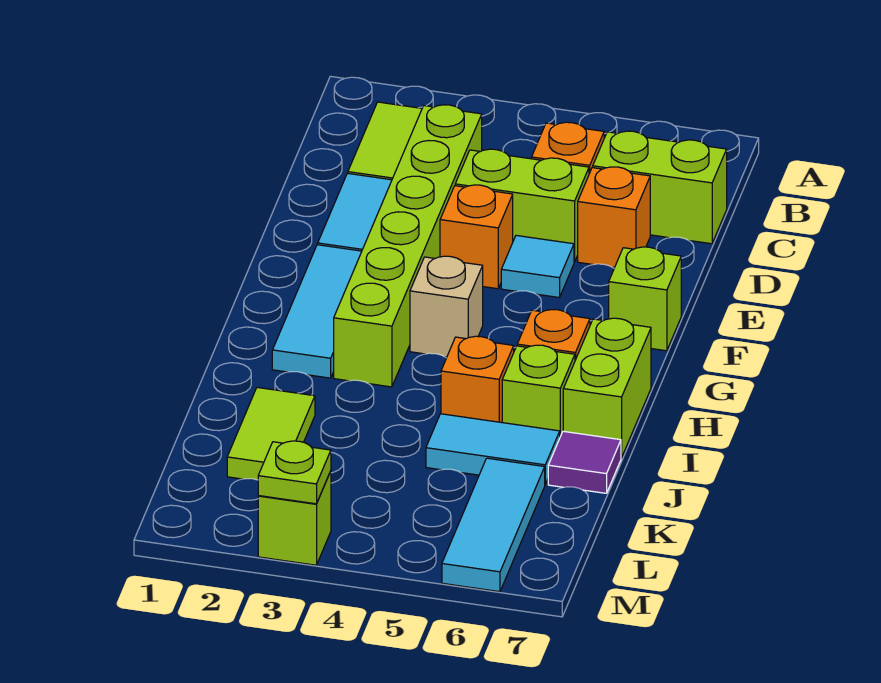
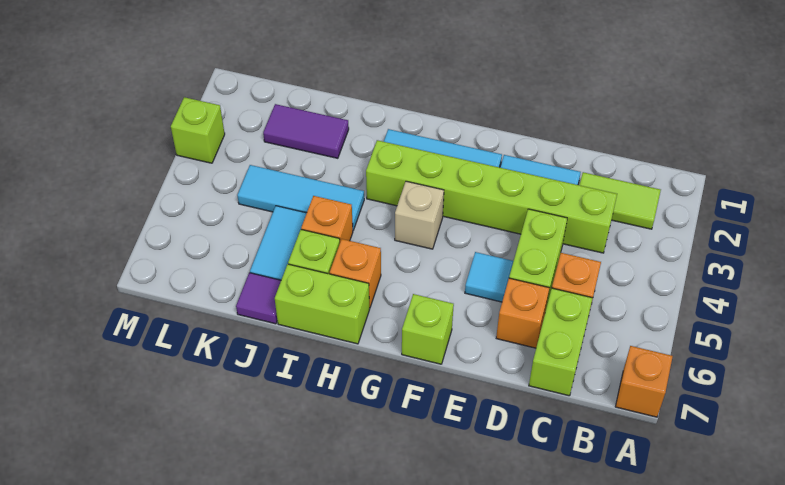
orange brick E4 level 1 -> orange brick A7 level 1
lime tile J2:K2 level 1 -> purple tile J2:K2 level 1
cyan tile K6:M6 level 1 -> cyan tile I4:K4 level 1
lime plate M3 level 2 -> none

